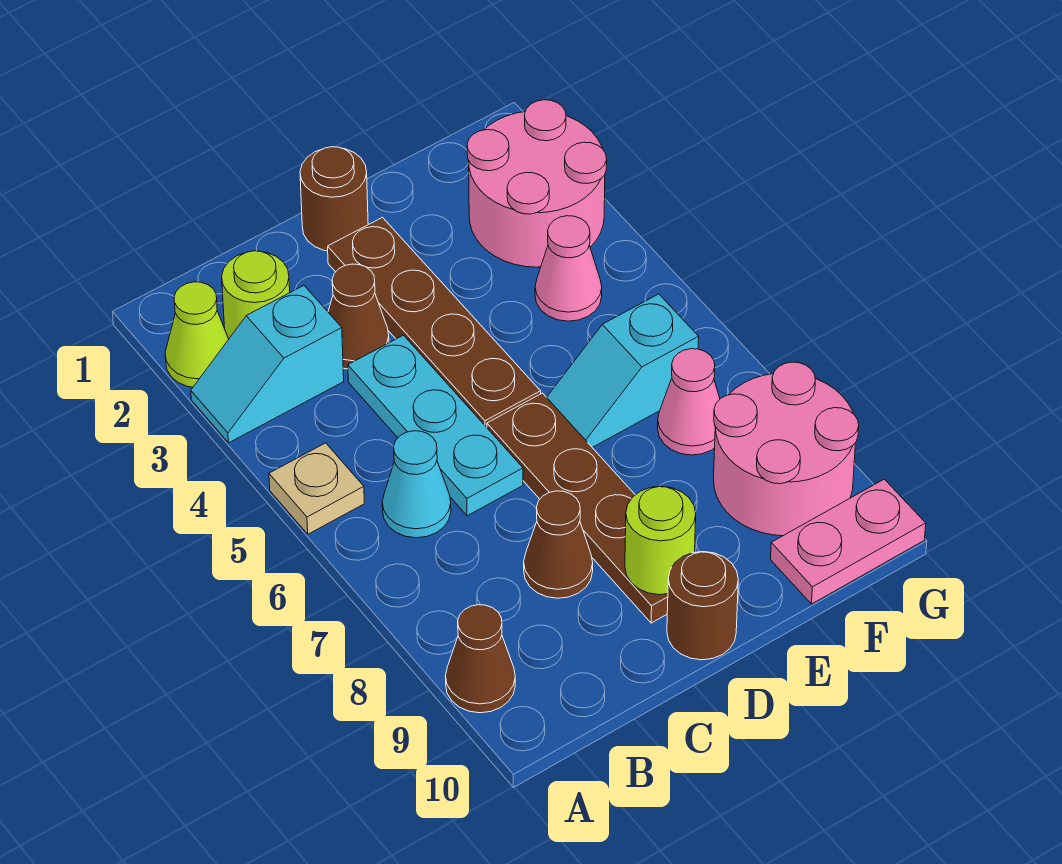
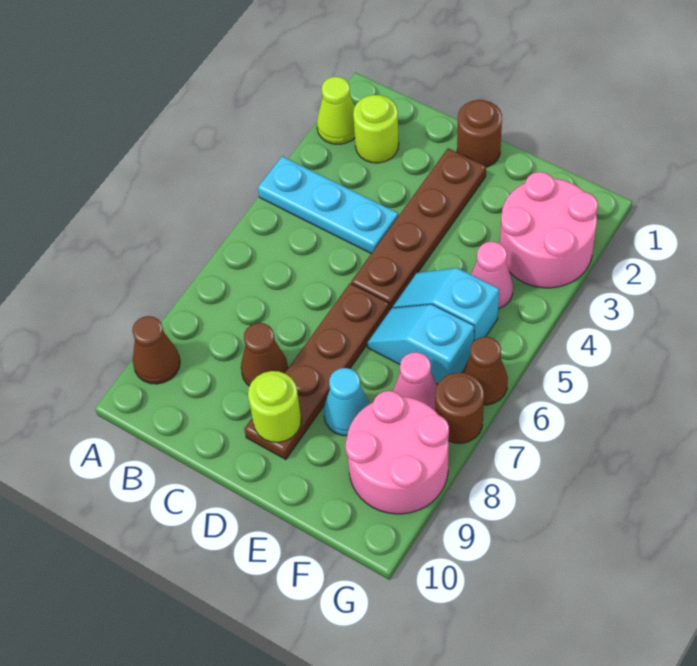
cyan slope A3:B3 level 1 top B -> cyan slope E5:F5 level 1 top F
tan plate A5 level 1 -> none
cyan cone B6 level 1 -> cyan cone E8 level 1
brown cone C3 level 1 -> brown cone G6 level 1
cyan plate C4:C6 level 1 -> cyan plate A4:C4 level 1
brown round brick D10 level 1 -> brown round brick G7 level 1
pink plate F10:G10 level 1 -> none

